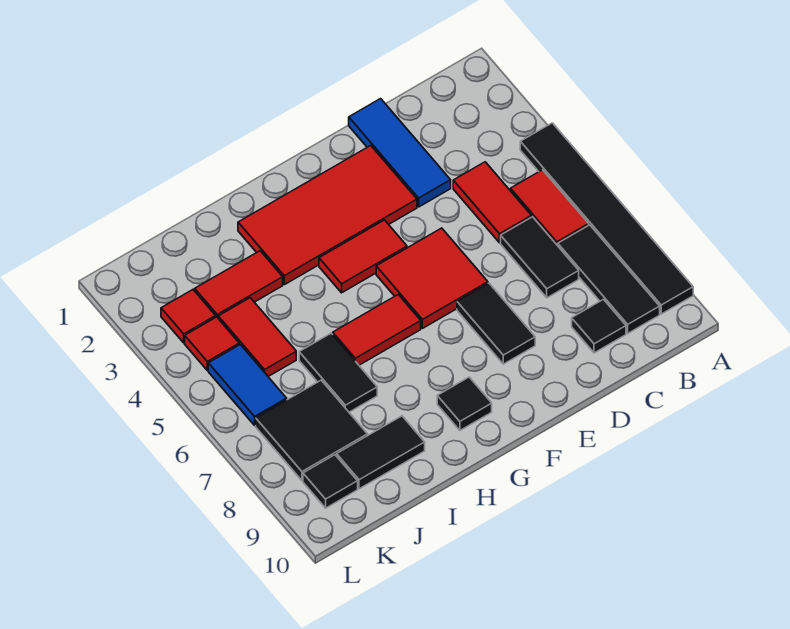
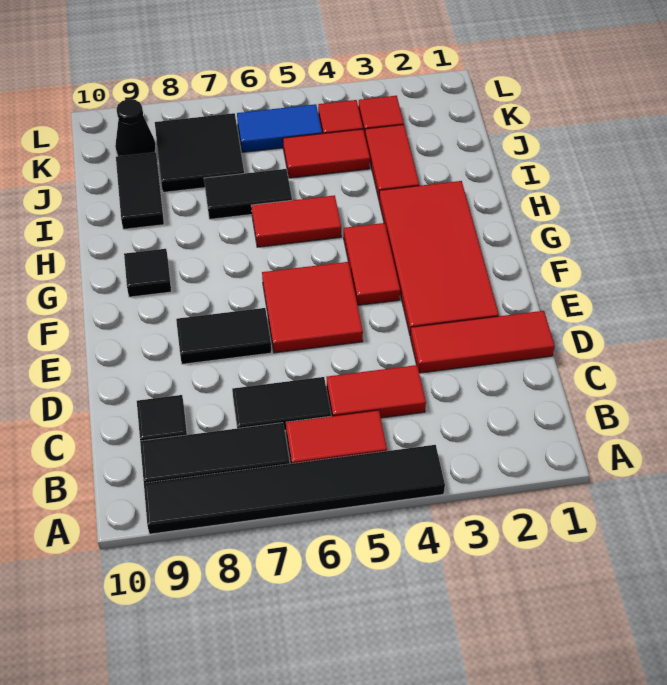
blue tile D1:D3 level 1 -> red tile D1:D3 level 1
red tile G6:H6 level 1 -> red tile H5:H6 level 1
black tile K9 level 1 -> black cone K9 level 1

